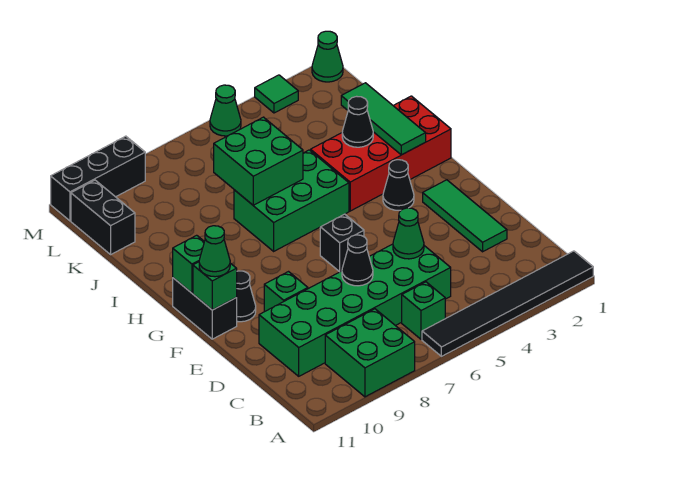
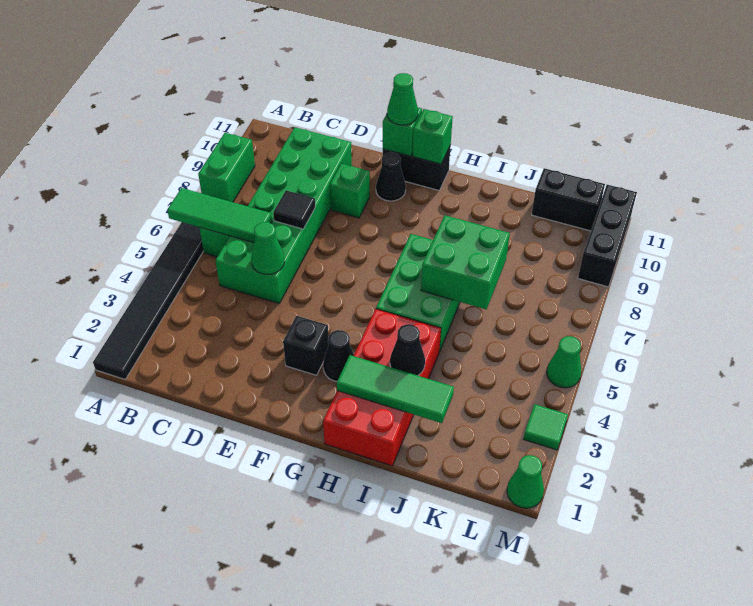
green brick A8:B9 level 1 -> green brick A8:A9 level 1
green tile D2:F2 level 1 -> green tile A6:C6 level 2
black cone D7 level 2 -> black tile D7 level 2
black brick F6 level 1 -> black brick F3 level 1

